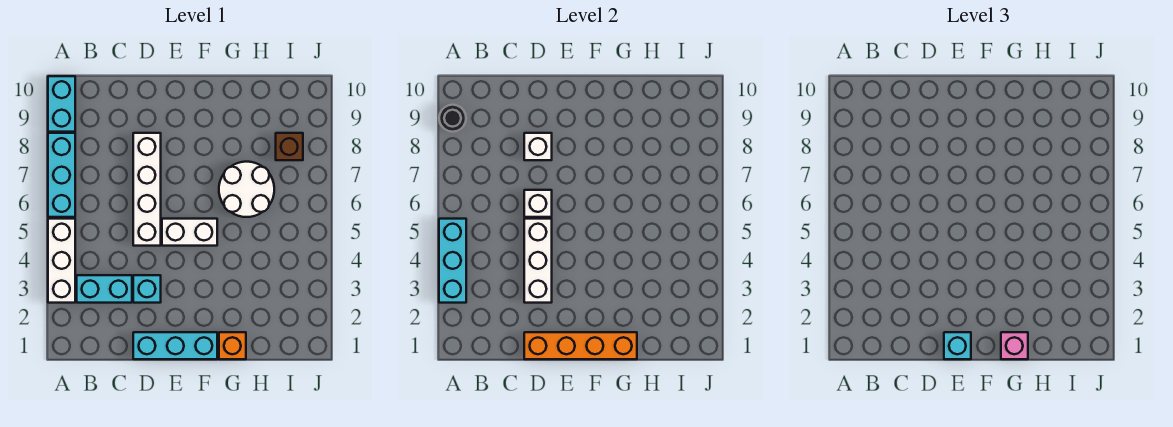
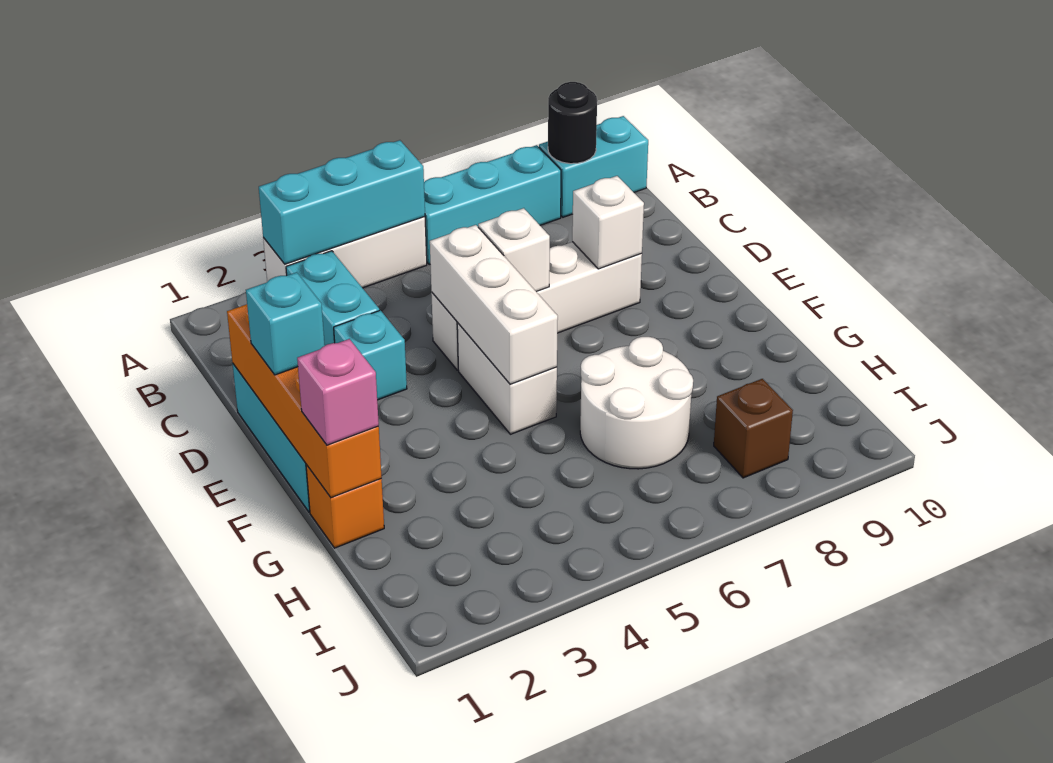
white brick D3:D5 level 2 -> white brick D5:F5 level 2

